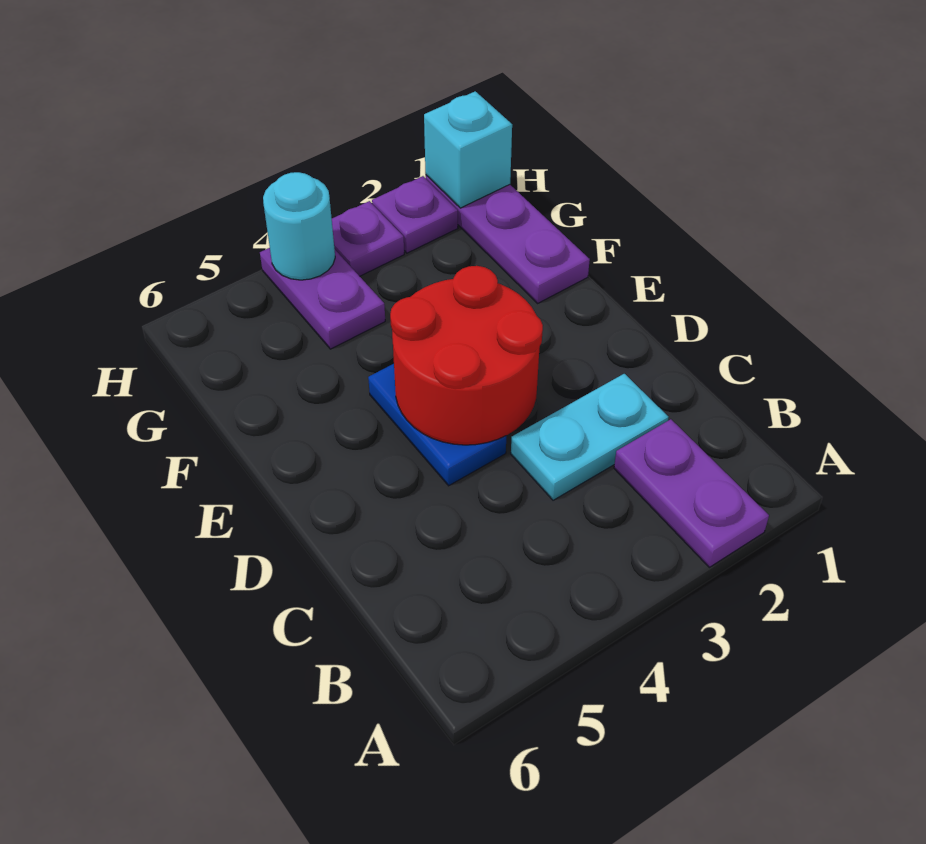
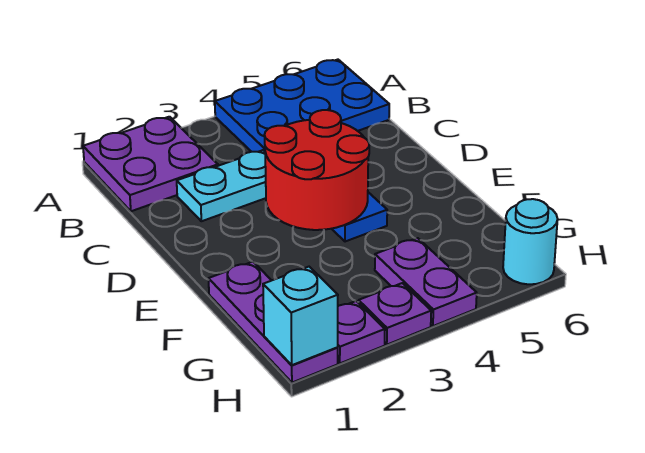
purple plate A2:B2 level 1 -> purple plate A1:B2 level 1
none -> blue plate A4:B6 level 1
cyan round brick H4 level 2 -> cyan round brick H6 level 1

